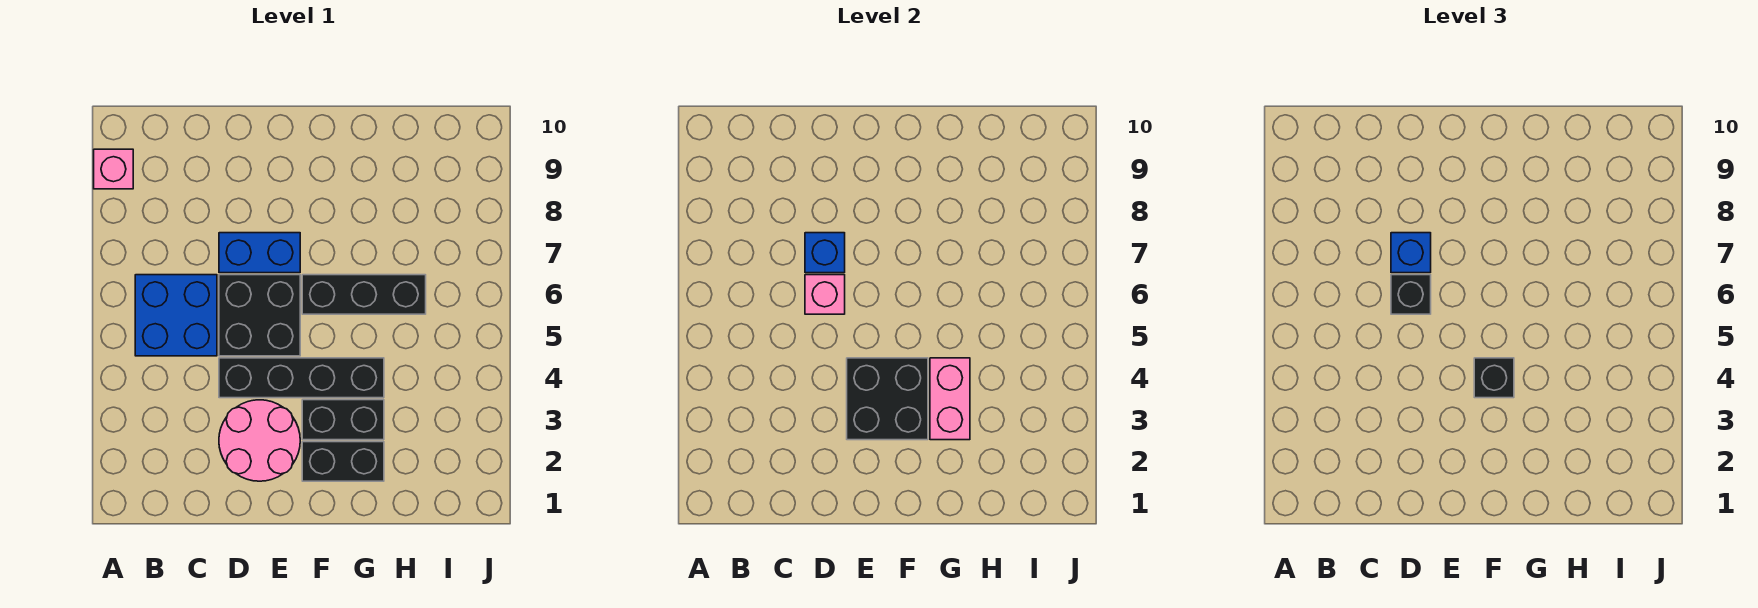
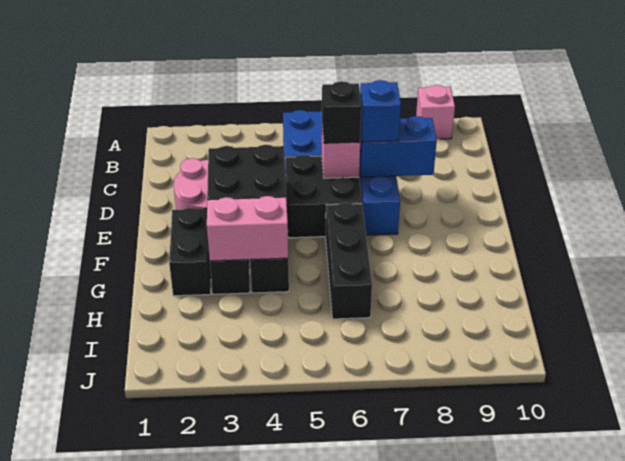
blue brick D7 level 2 -> blue brick D7:D8 level 2
black brick F4 level 3 -> none

